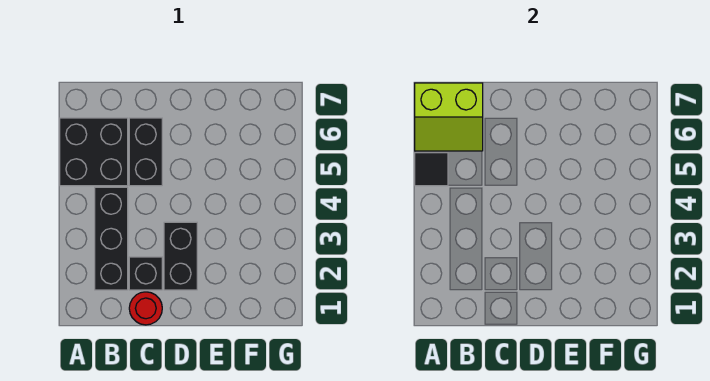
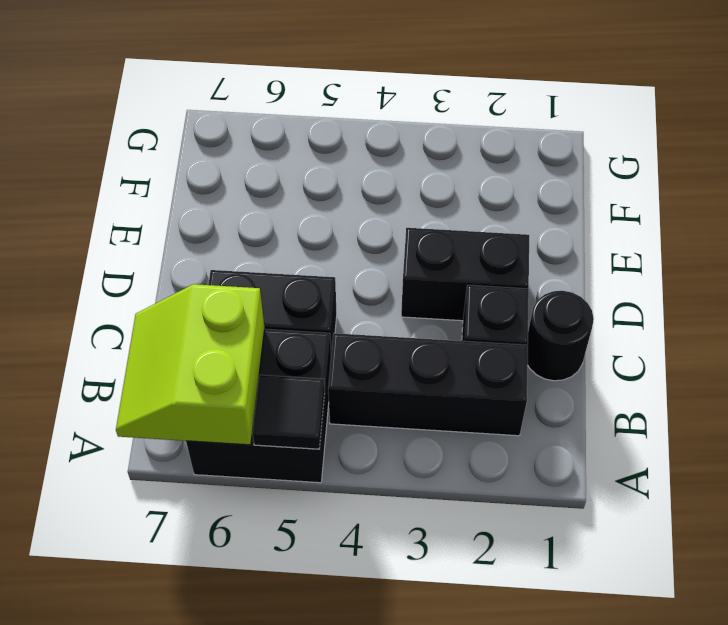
lime slope A6:B7 level 2 top 7 -> lime slope A6:B7 level 2 top 6
red round brick C1 level 1 -> black round brick C1 level 1

